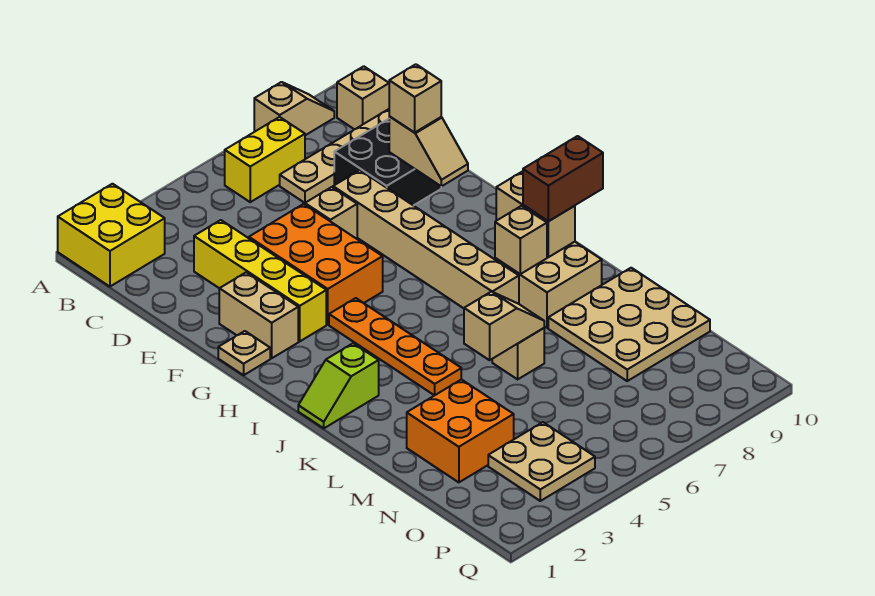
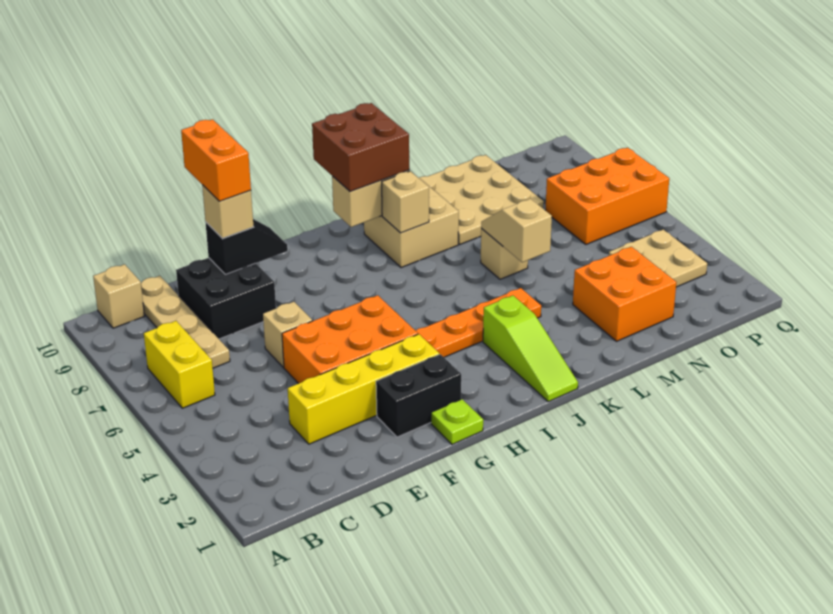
yellow brick A1:B2 level 1 -> none
tan slope A8:A9 level 1 top 8 -> none
tan brick E7:J7 level 1 -> none
tan slope E9:F9 level 2 top E -> black slope E9:F9 level 2 top E
none -> orange brick E9:E10 level 4
tan brick F2:G2 level 1 -> black brick F2:G2 level 1
tan plate G1 level 1 -> lime plate G1 level 1
lime slope J1:J2 level 1 top 2 -> lime slope J1:J3 level 1 top 3
brown brick J9:J10 level 3 -> brown brick I9:J10 level 3
none -> orange brick O6:Q7 level 1

